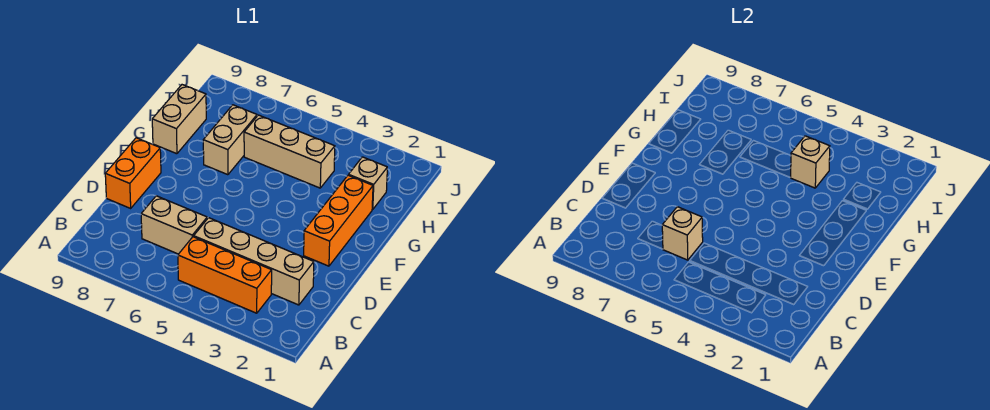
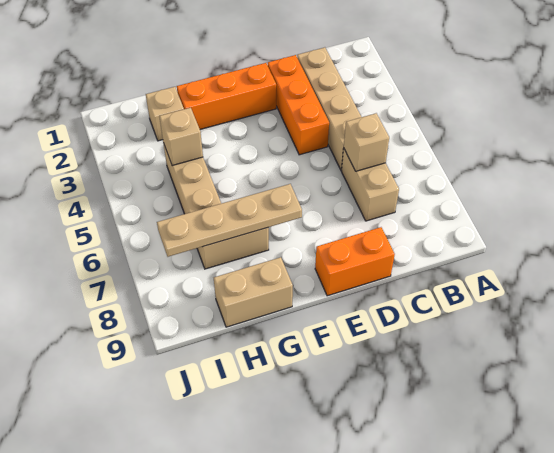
orange brick B3:B5 level 1 -> orange brick D2:D4 level 1
none -> tan plate F7:I7 level 2

